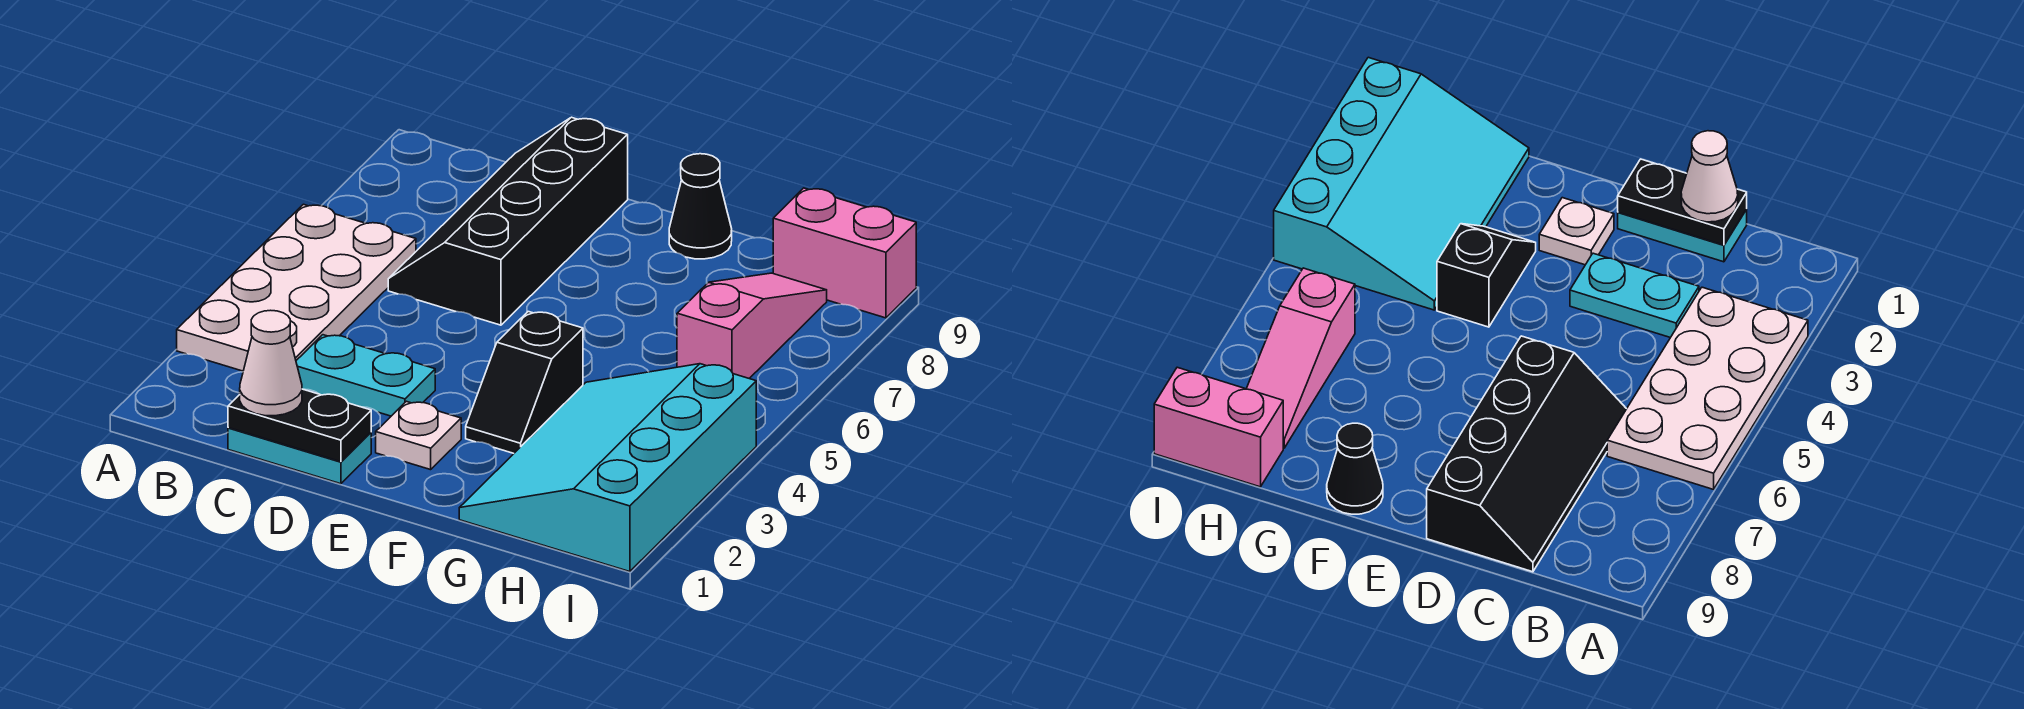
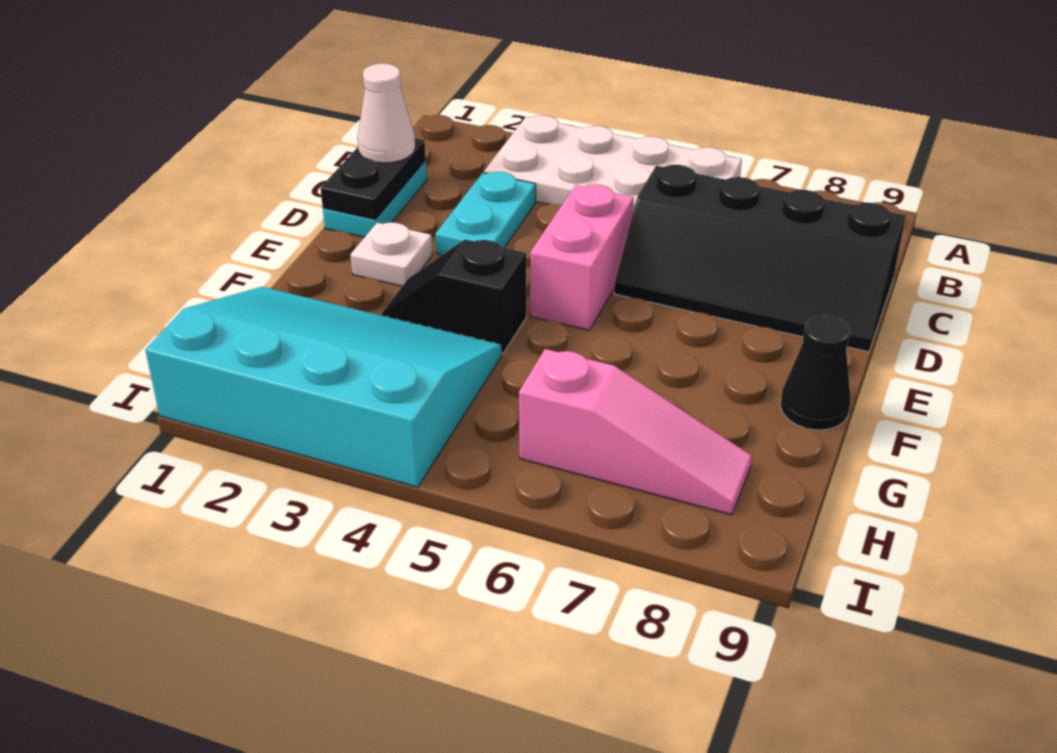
black slope C6:D9 level 1 top D -> black slope C6:D9 level 1 top C
pink brick H9:I9 level 1 -> pink brick D5:E5 level 1

